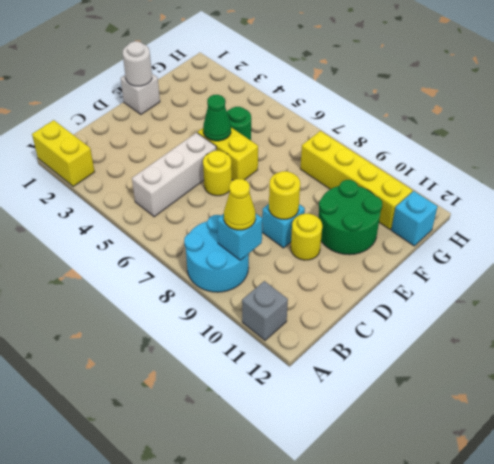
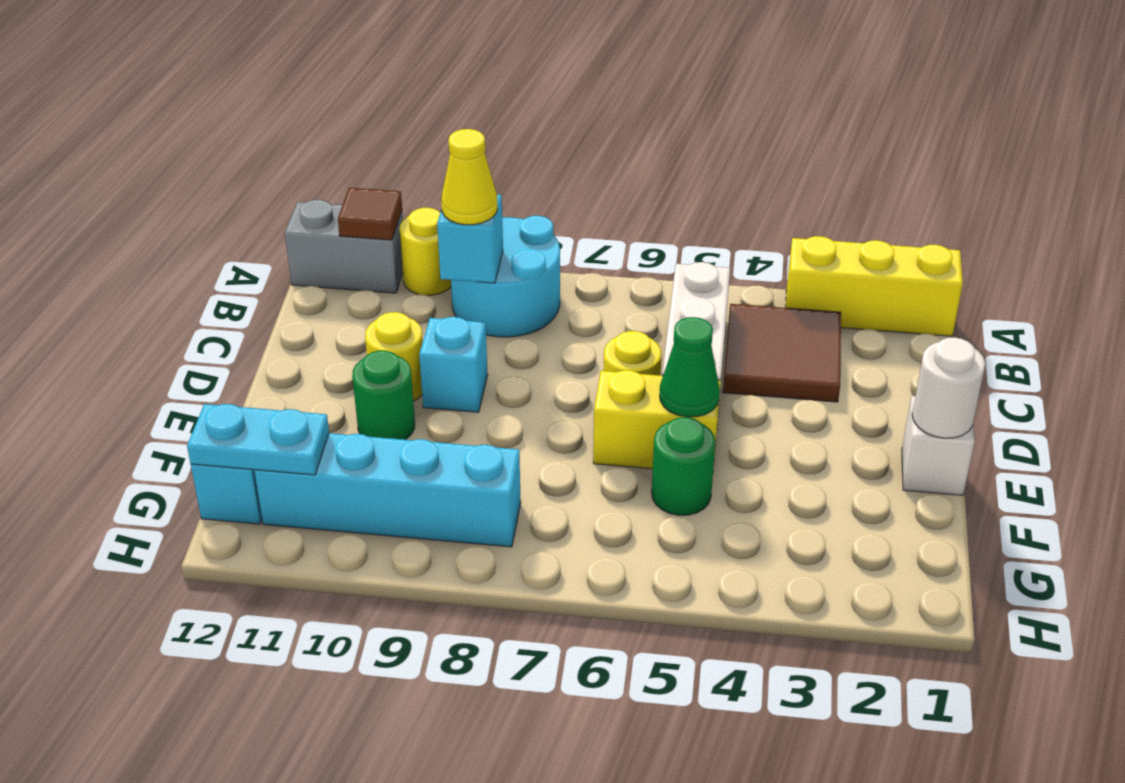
yellow brick A1:A2 level 1 -> yellow brick A1:A3 level 1
grey brick A11 level 1 -> grey brick A11:A12 level 1
none -> brown tile A11 level 2
none -> brown tile B3:C4 level 1
yellow round brick D9 level 2 -> yellow round brick A10 level 1
green round brick E10:F11 level 1 -> green round brick E10 level 1
yellow brick G8:G11 level 1 -> cyan brick G8:G11 level 1
none -> cyan plate G11:G12 level 2

